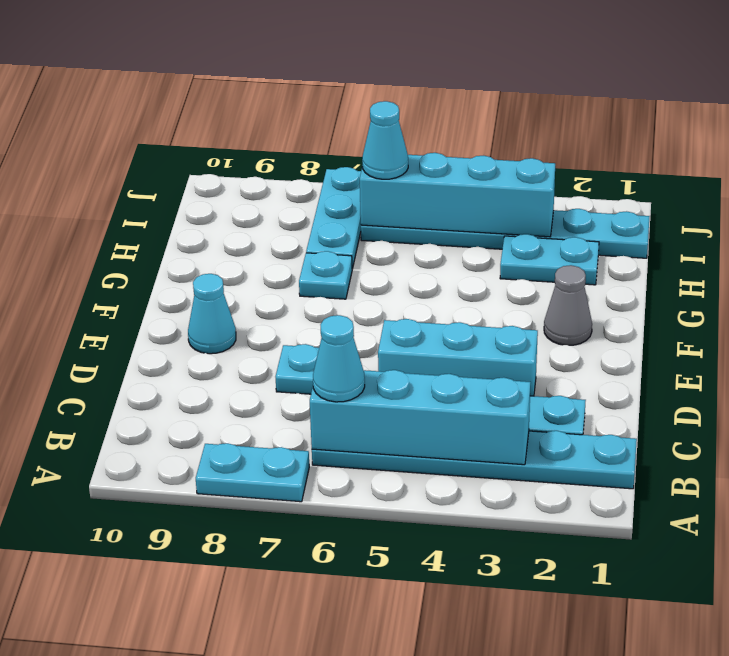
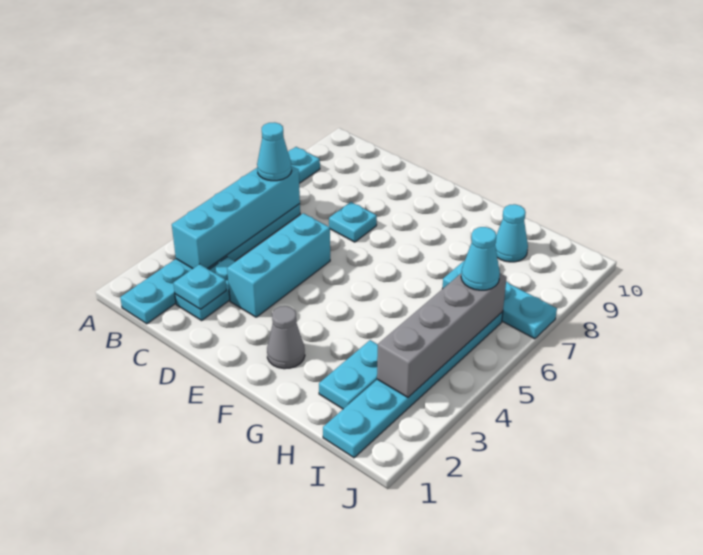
cyan cone E9 level 1 -> cyan cone H9 level 1
cyan plate G7 level 1 -> cyan plate C2 level 2
cyan brick I3:I6 level 2 -> grey brick I3:I6 level 2

